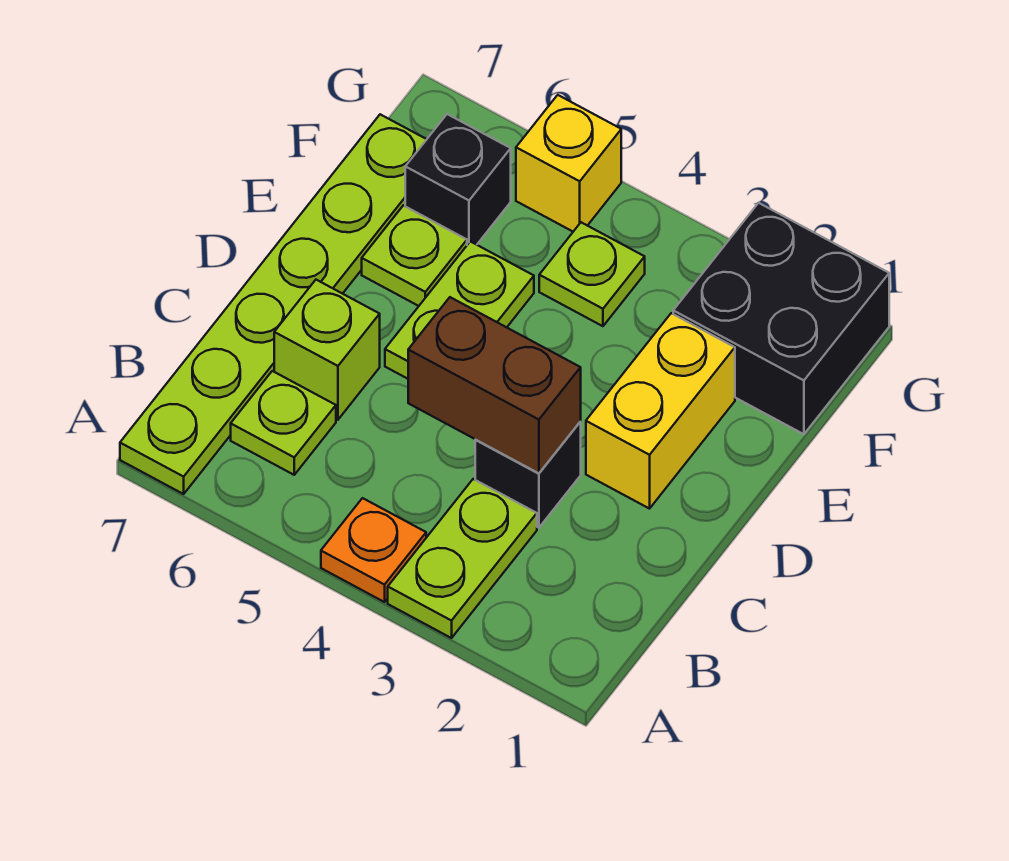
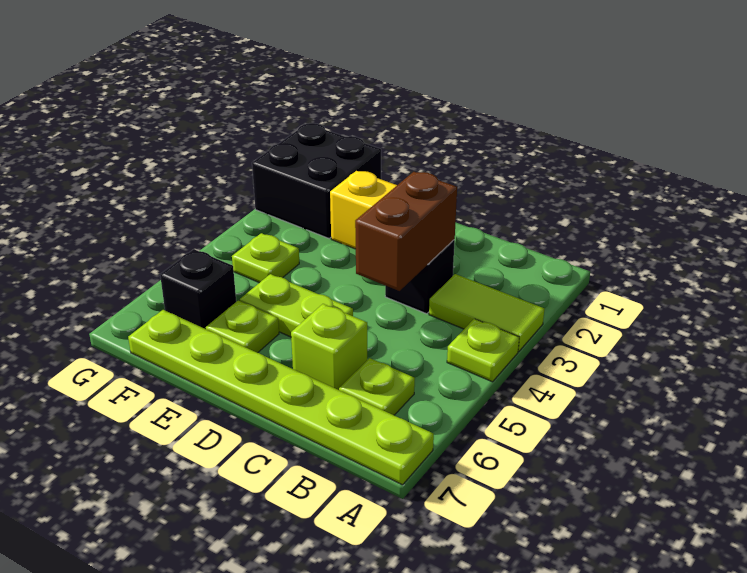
lime plate A3:B3 level 1 -> lime tile A3:B3 level 1
orange plate A4 level 1 -> lime plate A4 level 1
yellow brick G5 level 1 -> none

